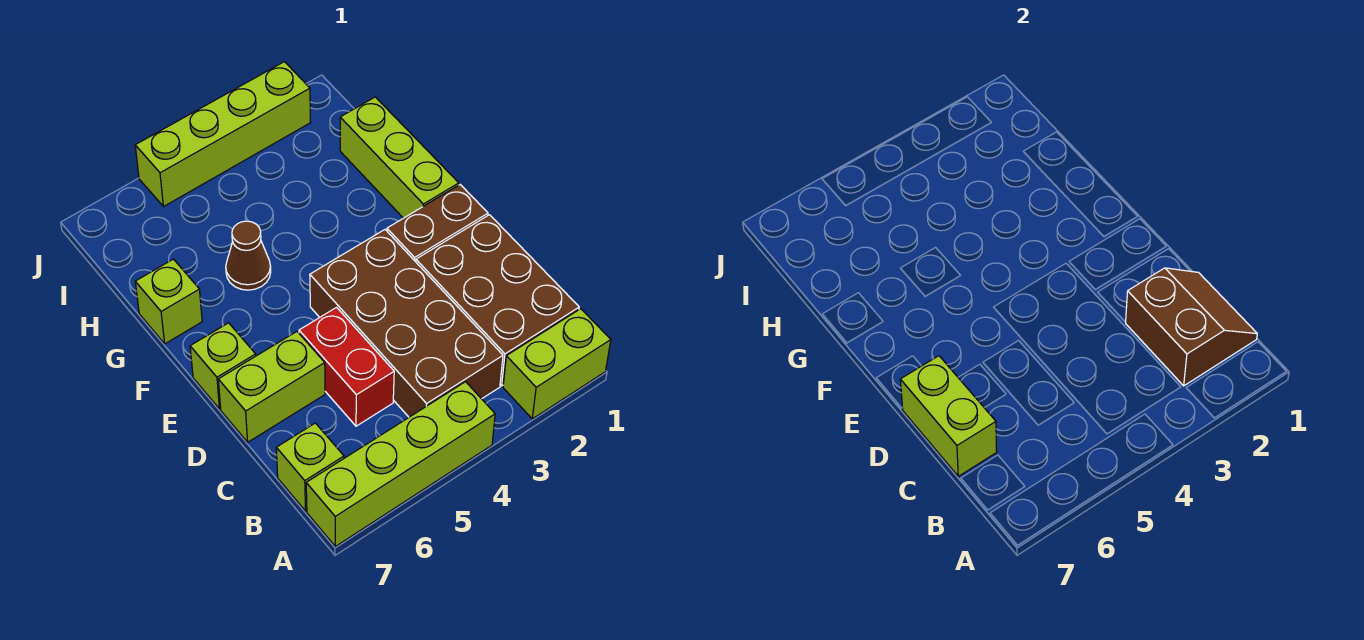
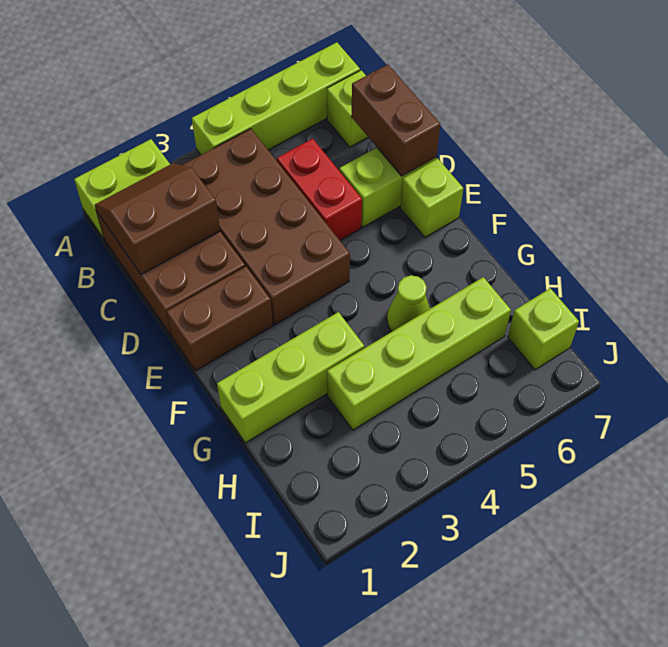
brown slope B1:C2 level 2 top 2 -> brown slope B1:C2 level 2 top C
lime brick C7:D7 level 2 -> brown brick C7:D7 level 2
lime brick F1:H1 level 1 -> lime brick G1:G3 level 1
brown cone G5 level 1 -> lime cone G5 level 1
lime brick G7 level 1 -> lime brick I7 level 1
lime brick J2:J5 level 1 -> lime brick H3:H6 level 1

